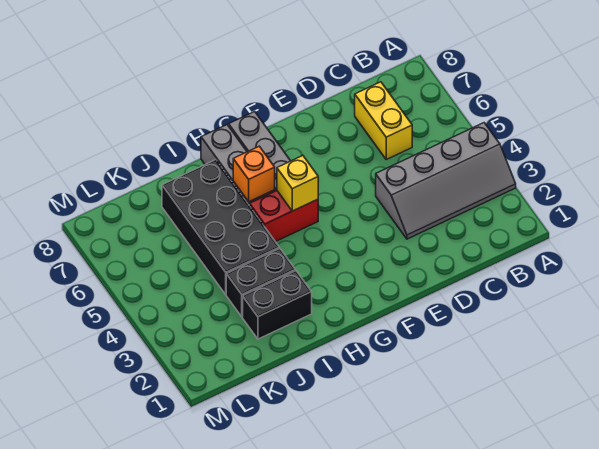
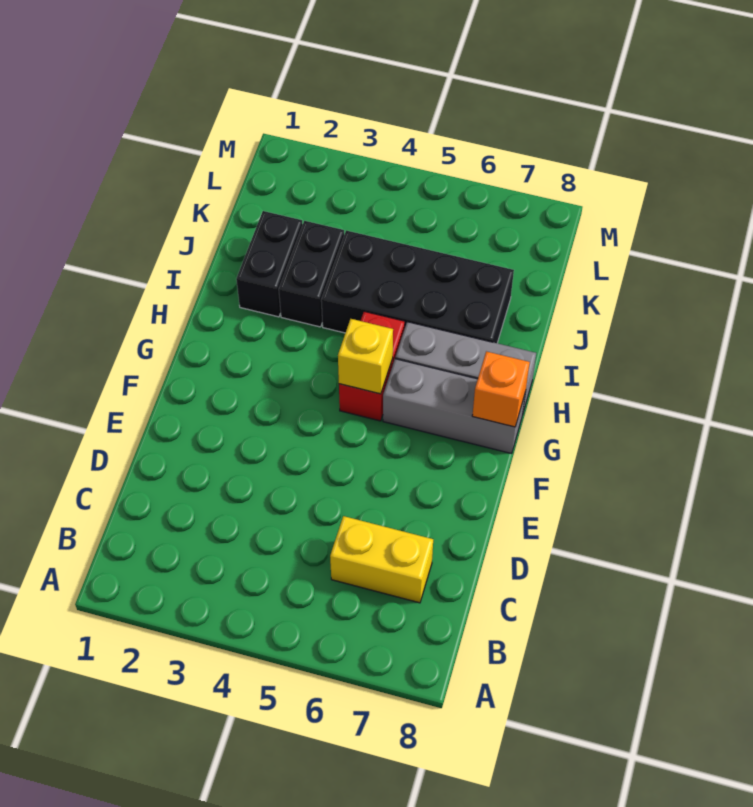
grey slope A3:D4 level 1 top 4 -> none
orange brick H6 level 2 -> orange brick G8 level 2

